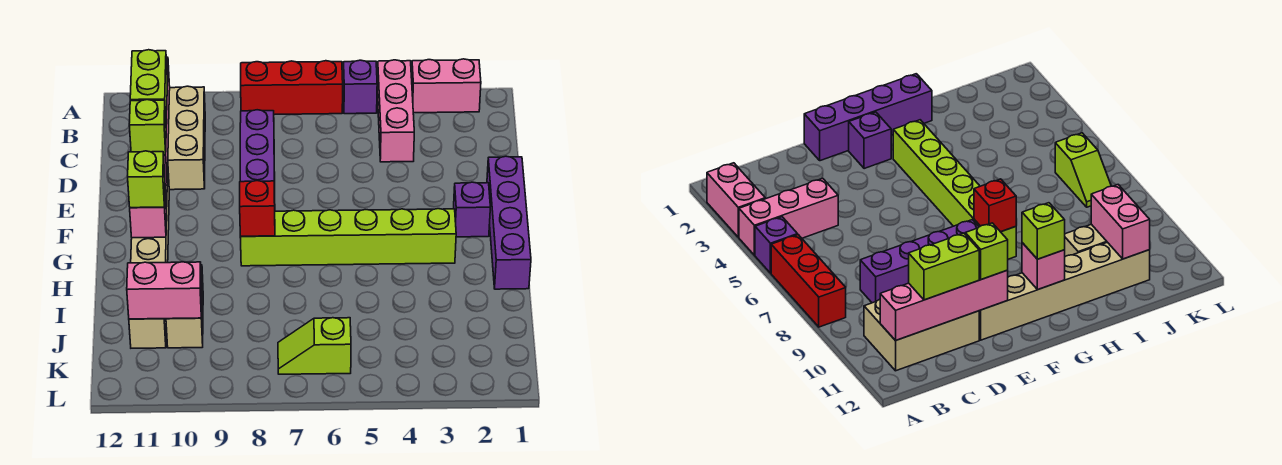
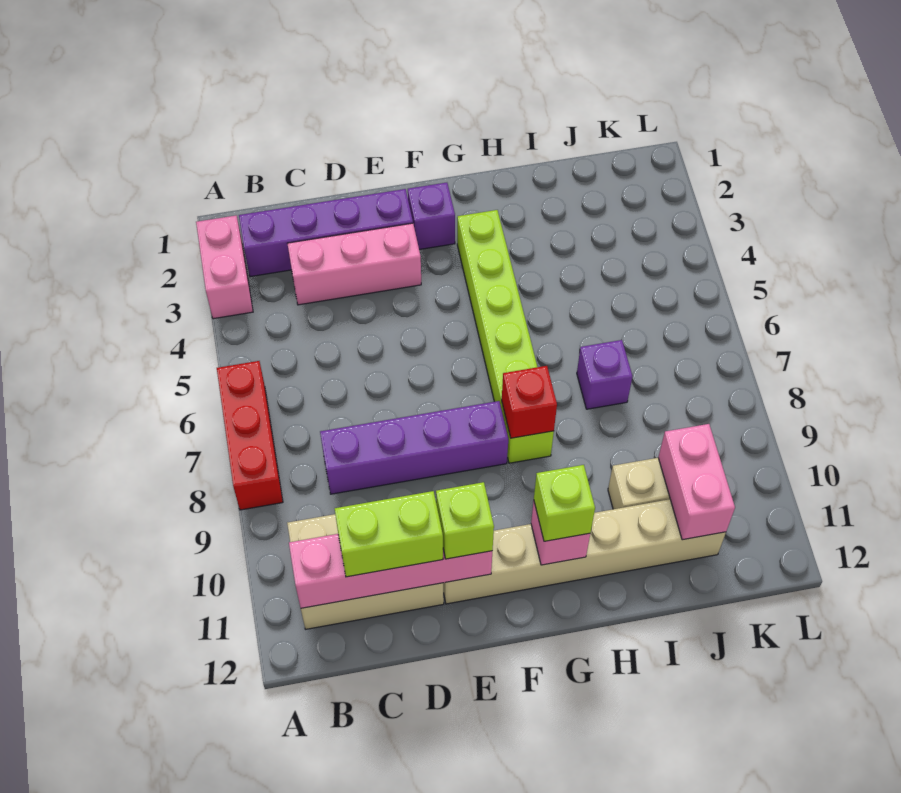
pink brick A4:C4 level 1 -> pink brick C3:E3 level 1
purple brick A5 level 1 -> purple brick I7 level 1
purple brick E1:H1 level 1 -> purple brick B2:E2 level 1
lime slope K6:K7 level 1 top 6 -> none

